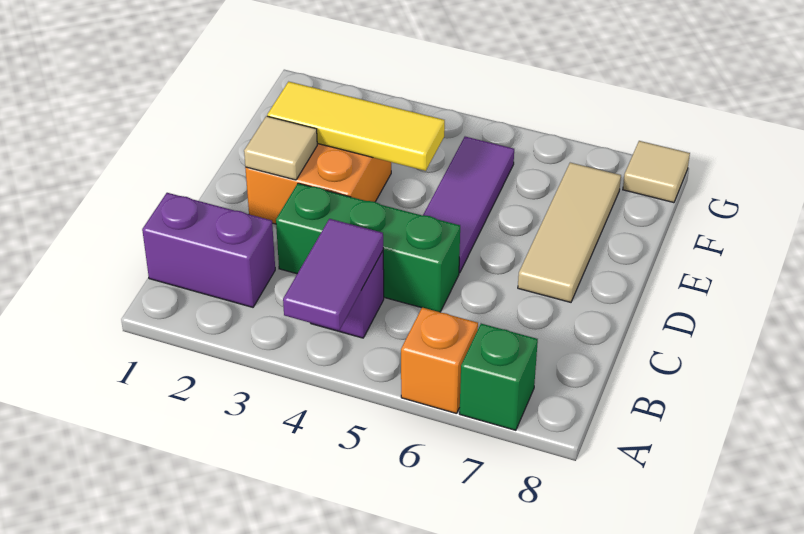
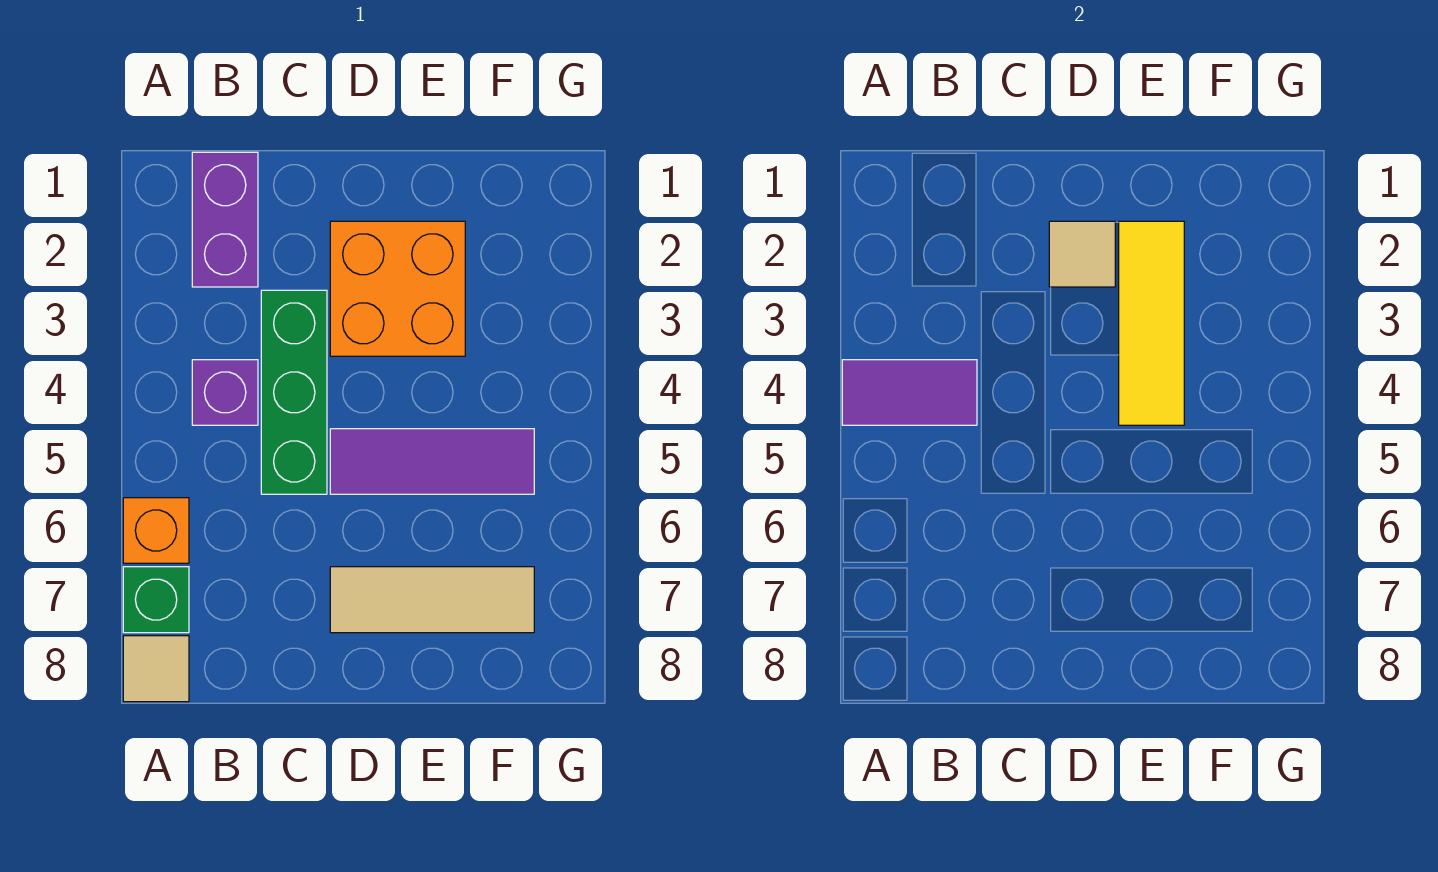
tan tile G8 level 1 -> tan tile A8 level 1

